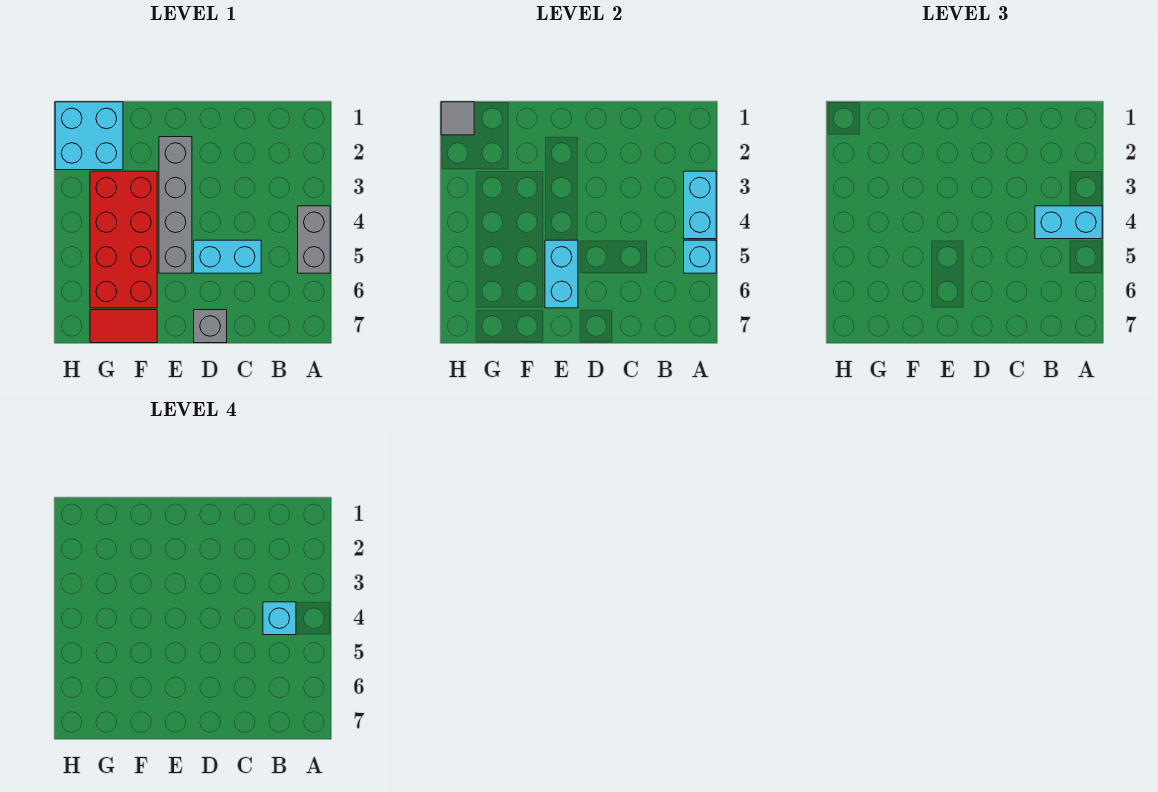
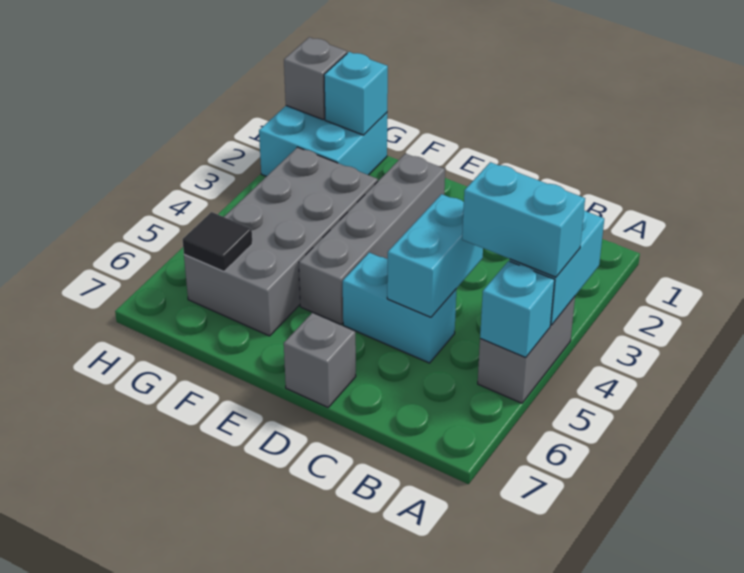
cyan brick B4 level 4 -> cyan brick G1 level 2
cyan brick E5:E6 level 2 -> cyan brick C4:C5 level 2
red brick F3:G6 level 1 -> grey brick F3:G6 level 1
red tile F7:G7 level 1 -> none
none -> black tile G6 level 2
grey tile H1 level 2 -> grey brick H1 level 2

